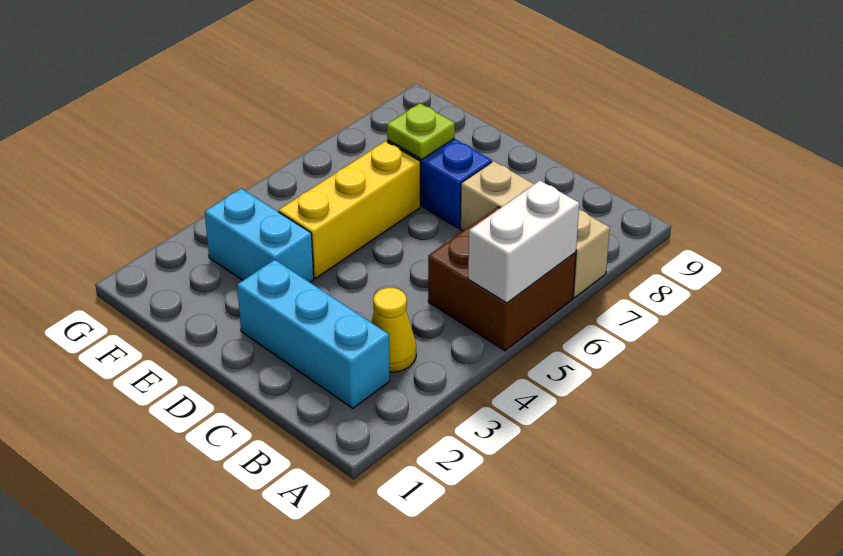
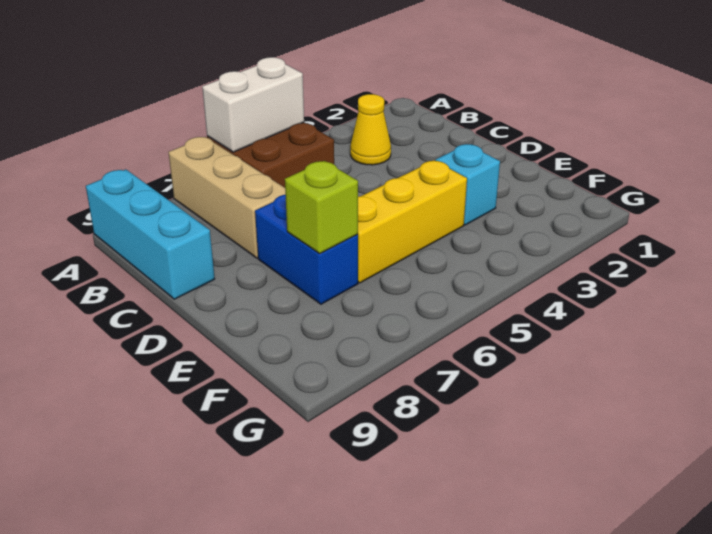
cyan brick B2:D2 level 1 -> cyan brick A9:C9 level 1
cyan brick E3:F3 level 1 -> cyan brick E3 level 1
lime plate E7 level 2 -> lime brick E7 level 2

